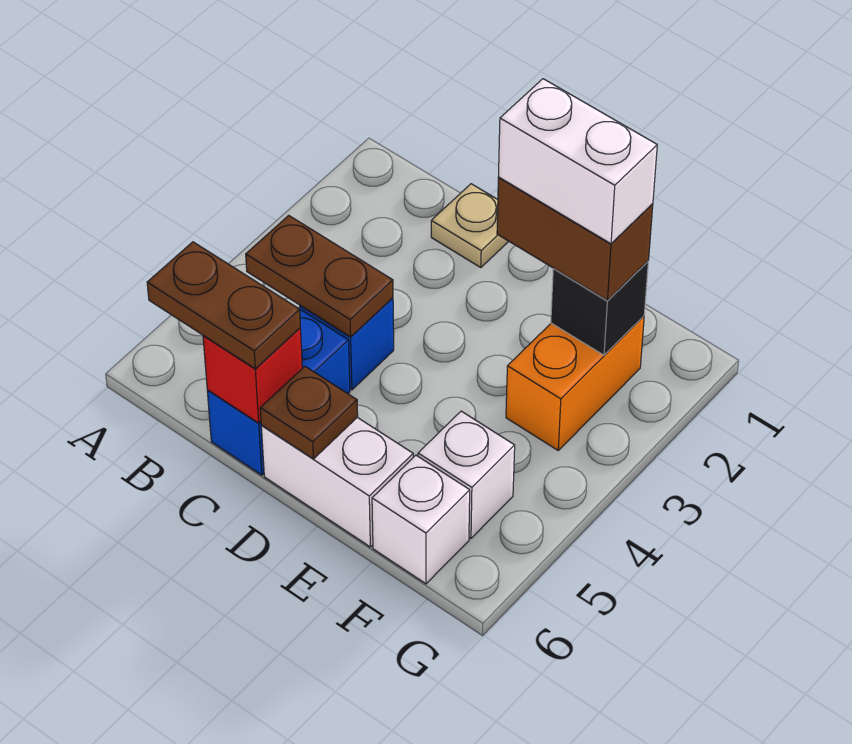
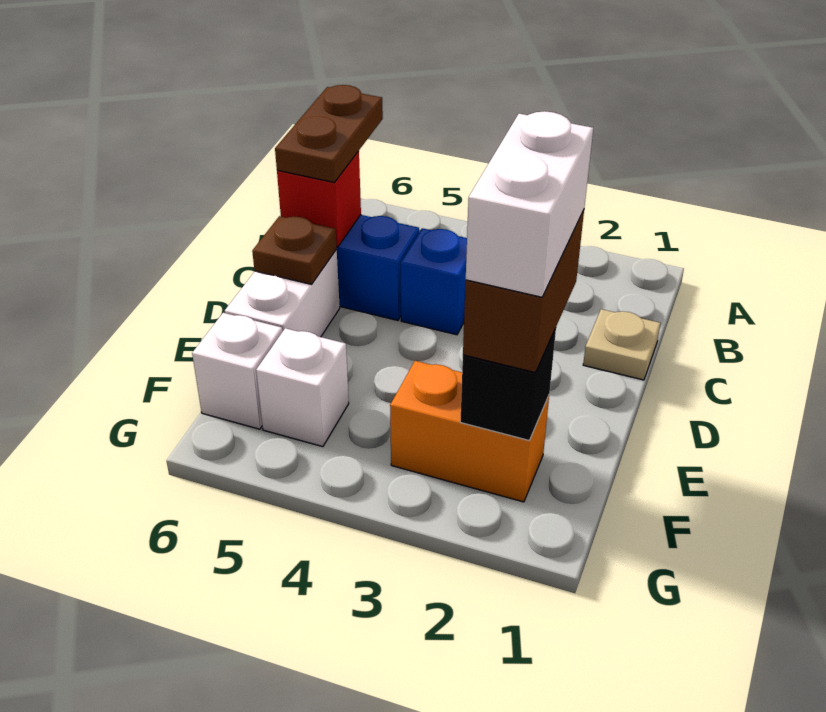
brown plate B4:C4 level 2 -> none

